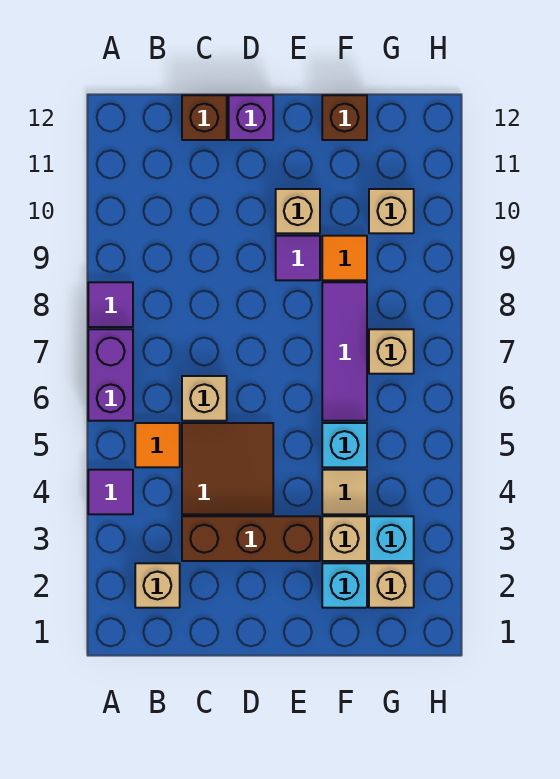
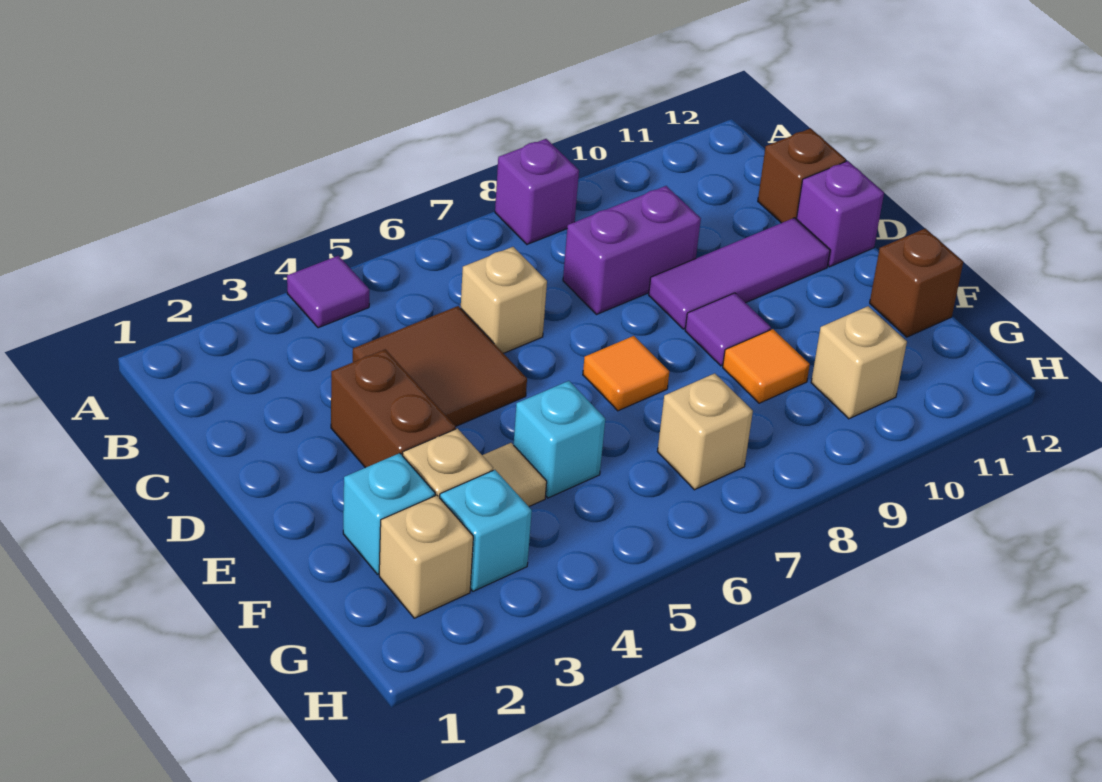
purple brick A6:A7 level 1 -> purple brick C8:C9 level 1
purple tile A8 level 1 -> purple brick A8 level 1
tan brick B2 level 1 -> none
orange tile B5 level 1 -> orange tile E7 level 1
brown brick C3:E3 level 1 -> brown brick D3:E3 level 1
tan brick E10 level 1 -> none
purple tile F6:F8 level 1 -> purple tile D9:D11 level 1

